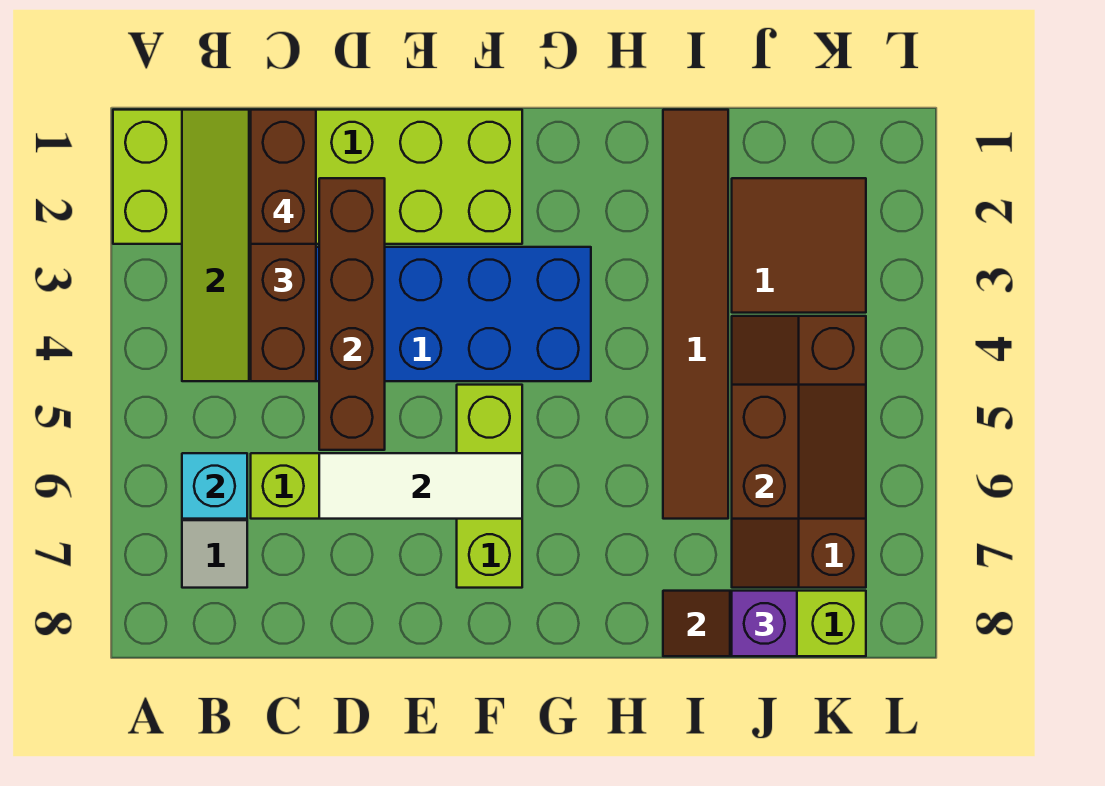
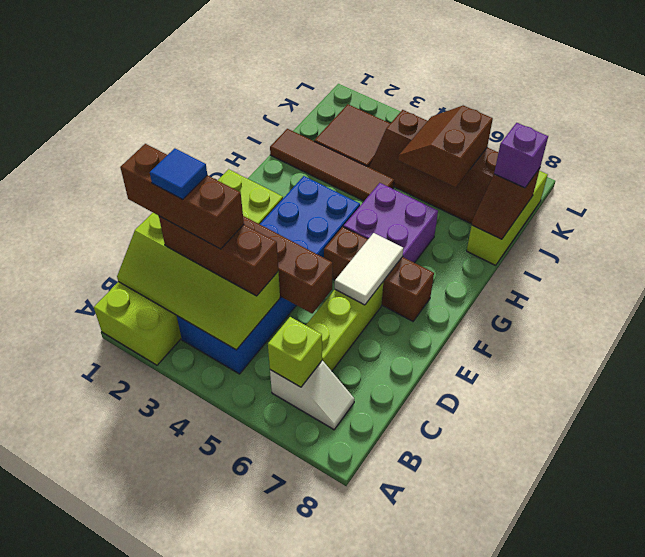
cyan brick B6 level 2 -> lime brick B6 level 2
brown brick C1:C2 level 4 -> brown brick C1:C3 level 4
none -> blue tile C2 level 5
white tile D6:F6 level 2 -> white tile E6:F6 level 2
lime brick F5:F7 level 1 -> brown brick F5:F7 level 1
none -> purple brick G5:H6 level 1
brown tile I1:I6 level 1 -> brown tile I1:I4 level 1
brown slope J5:K6 level 2 top J -> brown slope J5:K6 level 2 top 6

